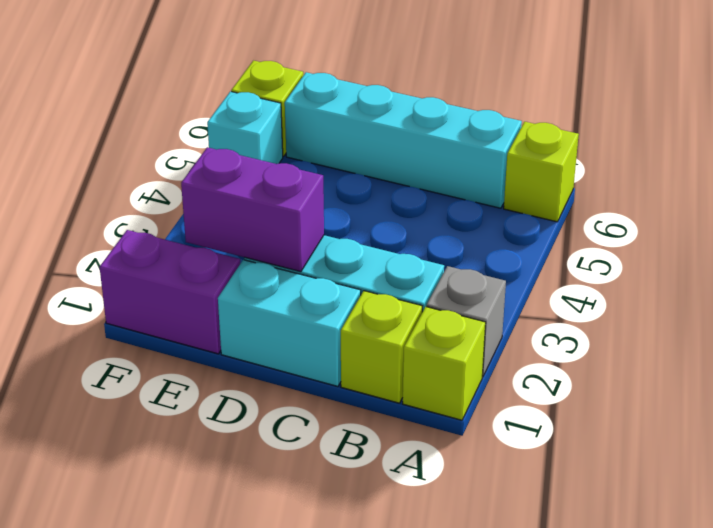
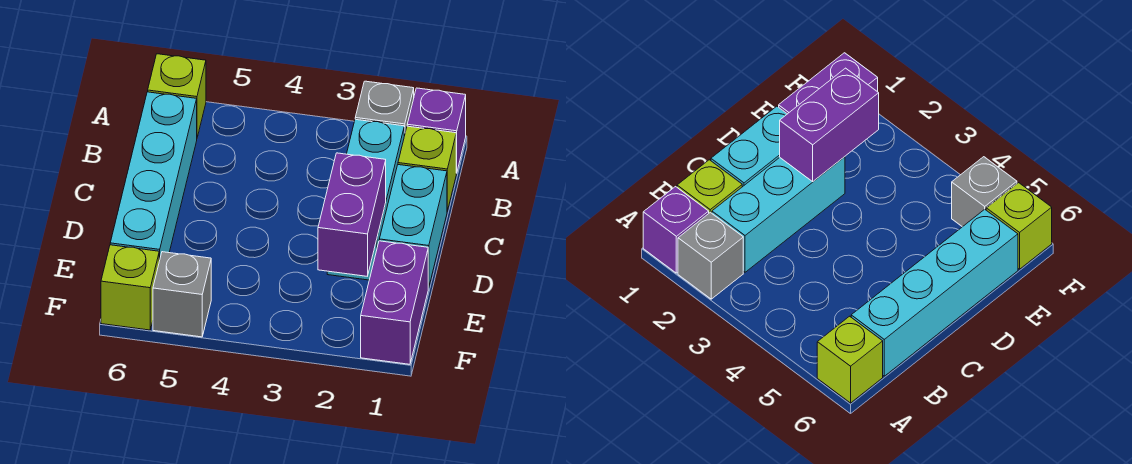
lime brick A1 level 1 -> purple brick A1 level 1
cyan brick F5 level 1 -> grey brick F5 level 1

